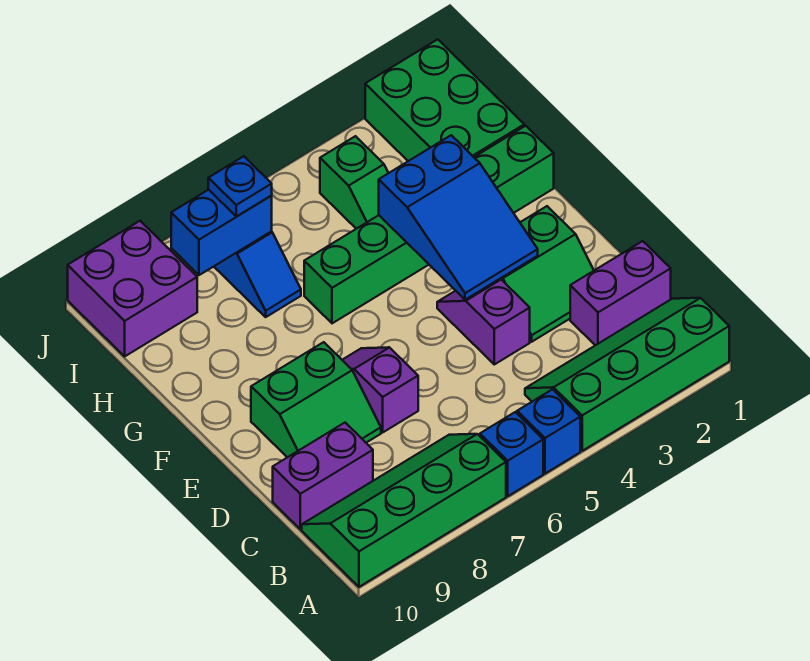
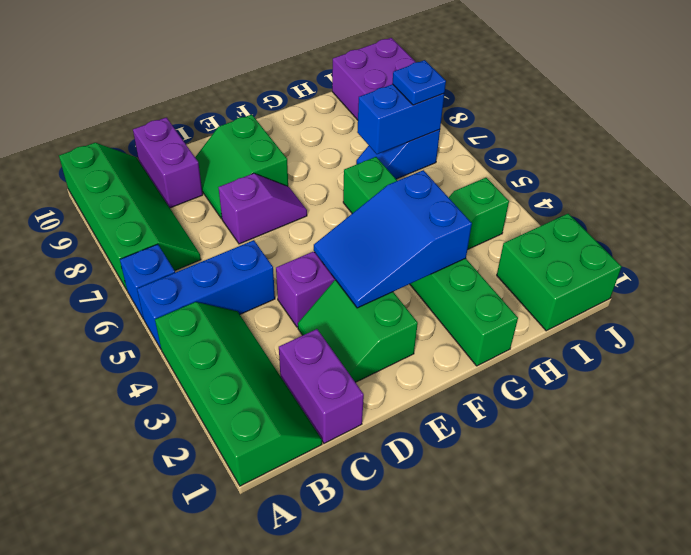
blue brick A5 level 1 -> blue brick A5:C5 level 1
green brick H1:J2 level 1 -> green brick I1:J2 level 1
blue brick I7:I8 level 2 -> blue brick H7:I7 level 2

